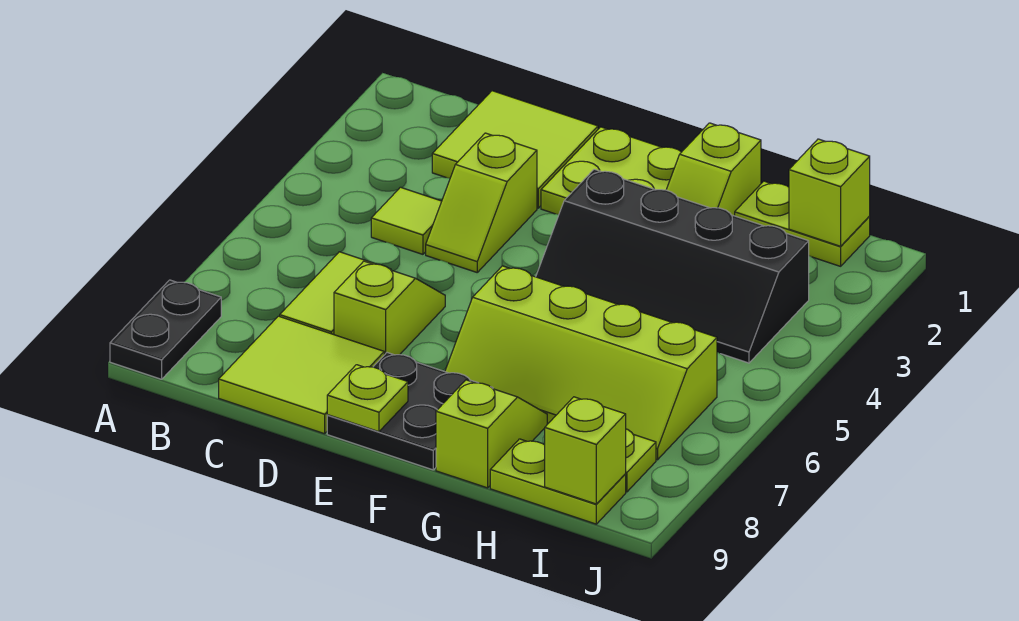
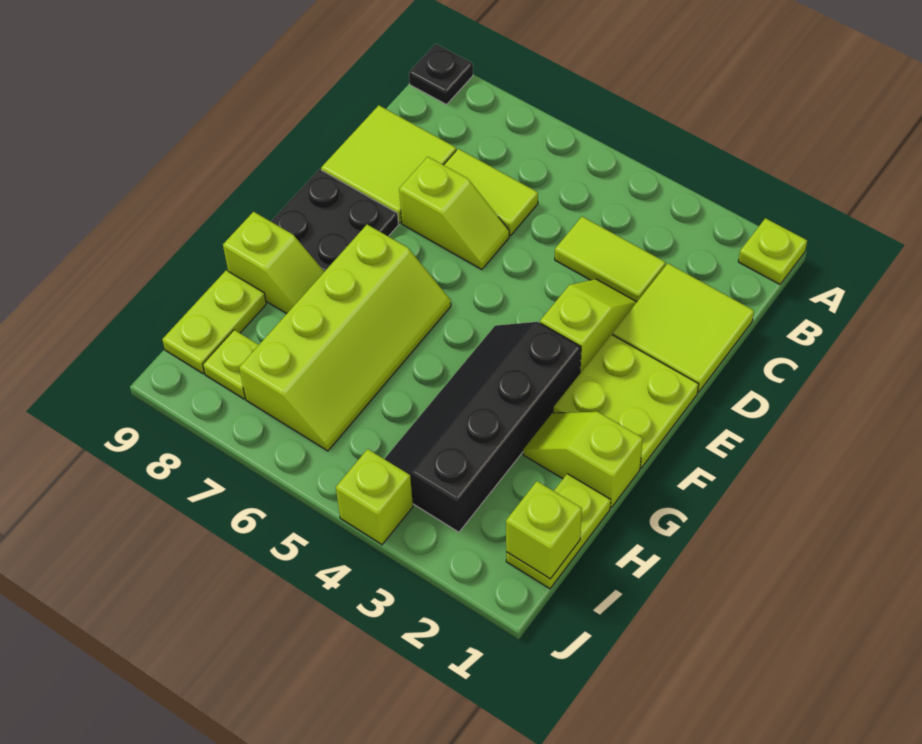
black plate A8:A9 level 1 -> black plate A9 level 1
lime tile C4 level 1 -> lime tile C3:C4 level 1
lime slope D3:D4 level 1 top 3 -> lime slope D3:E3 level 1 top E
lime plate E9 level 2 -> lime plate A1 level 1
lime slope F6:I7 level 1 top 6 -> lime slope F6:I7 level 1 top 7
lime brick I9 level 2 -> lime brick J4 level 1

